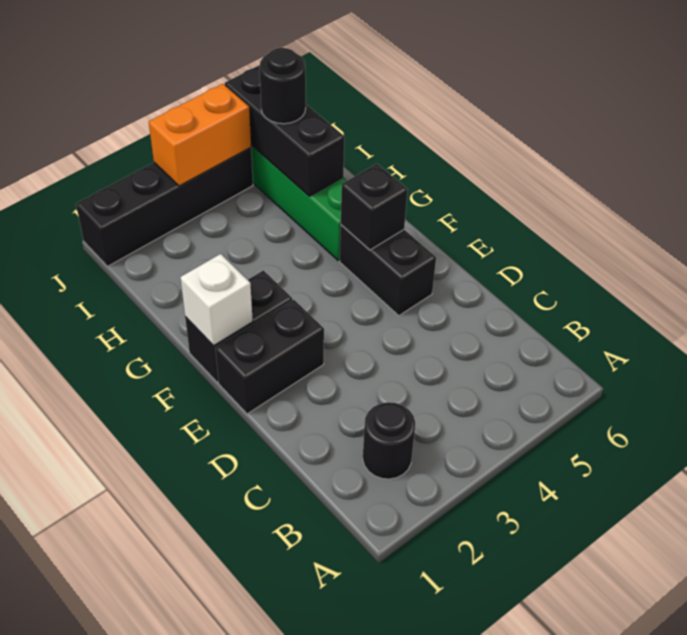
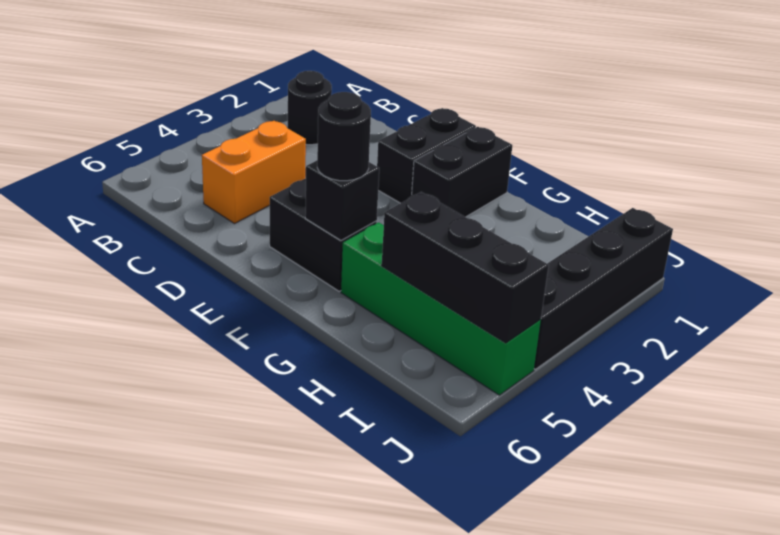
white brick F1 level 2 -> none
black round brick I5 level 3 -> black round brick F5 level 3
orange brick J3:J4 level 2 -> orange brick C4:C5 level 1

